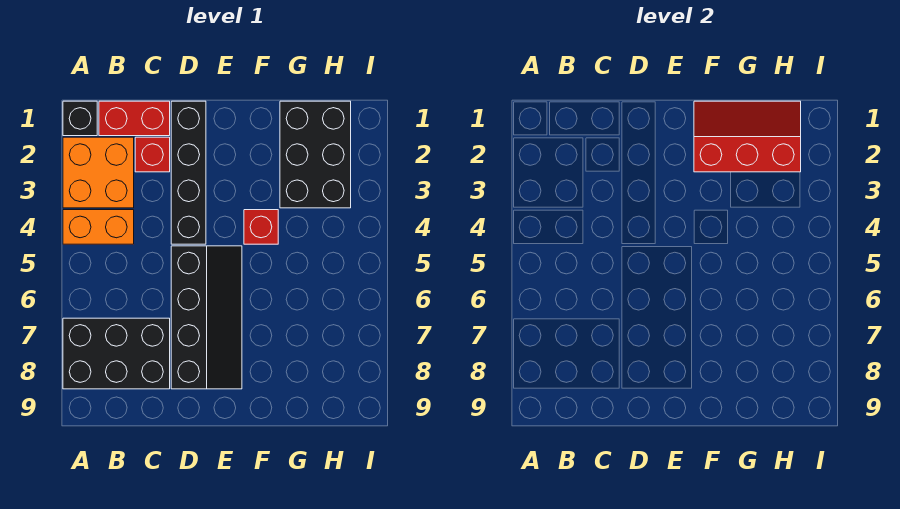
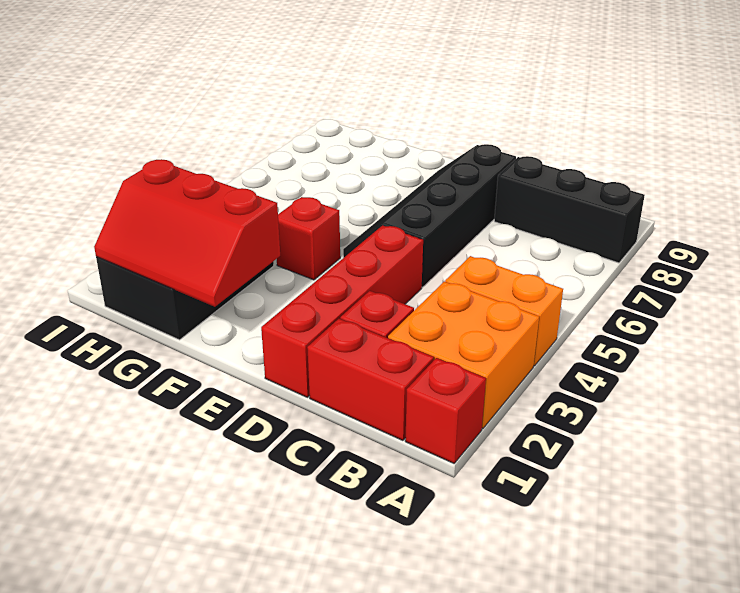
black brick A1 level 1 -> red brick A1 level 1
black brick A7:C8 level 1 -> black brick A8:C8 level 1
black brick D1:D4 level 1 -> red brick D1:D4 level 1

